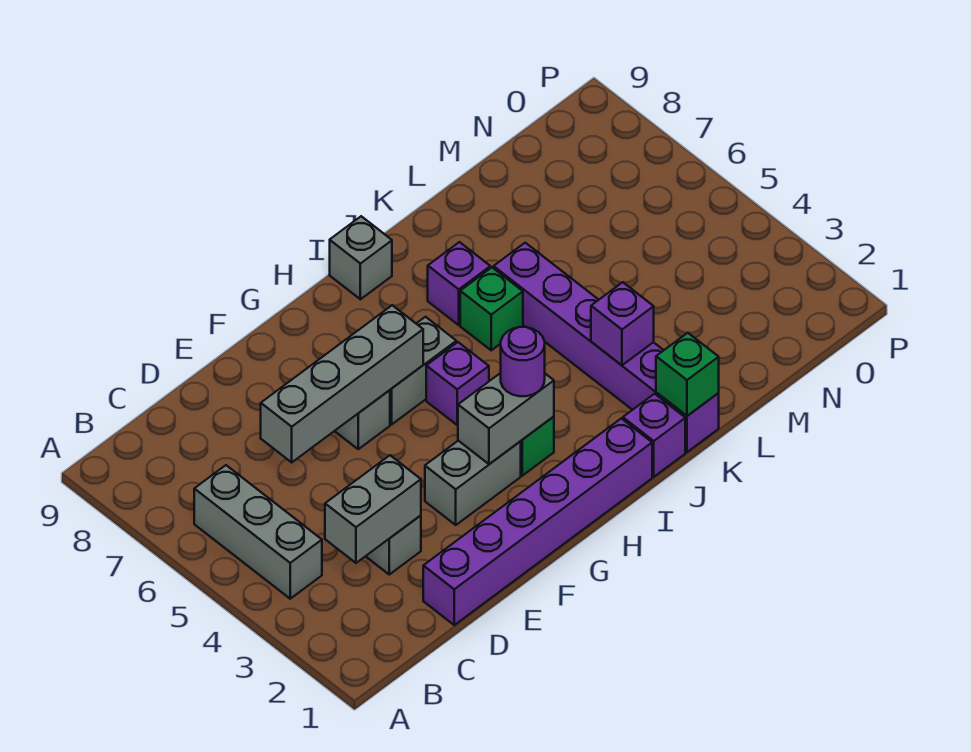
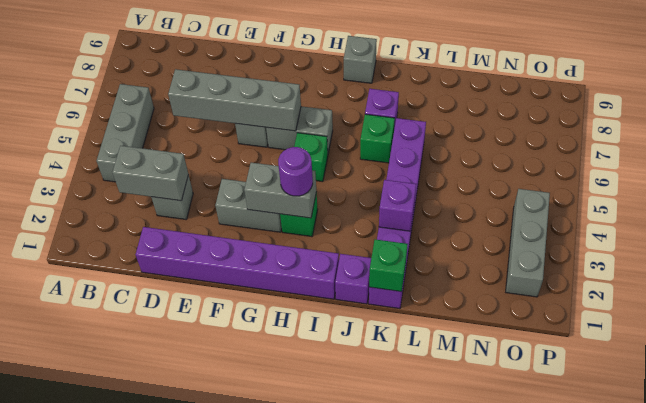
purple brick H5 level 1 -> green brick H5 level 1
none -> grey brick O2:O4 level 1

